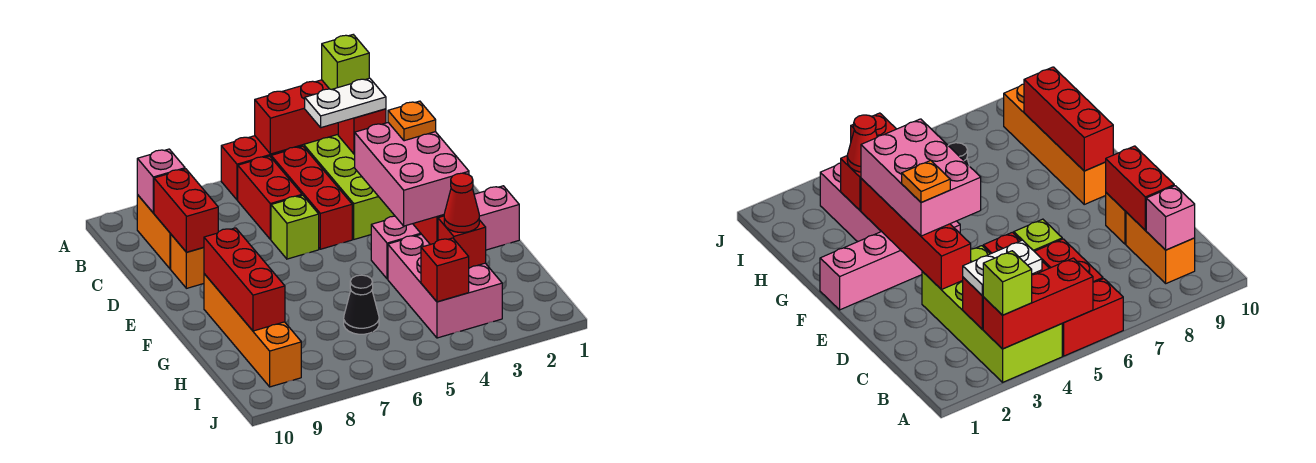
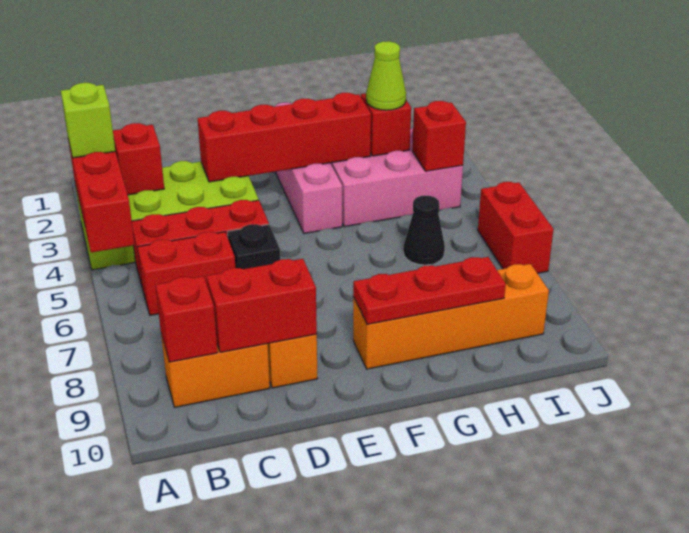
red brick A5:A6 level 1 -> red brick J6:J7 level 1
white plate B3:B4 level 3 -> none
pink brick B9 level 2 -> red brick B9 level 2
lime brick D6 level 1 -> black brick D6 level 1
pink brick E3:G4 level 3 -> none
orange plate E3 level 4 -> none
red brick F9:H9 level 2 -> red plate F9:H9 level 2
red cone H3 level 3 -> lime cone H3 level 3

